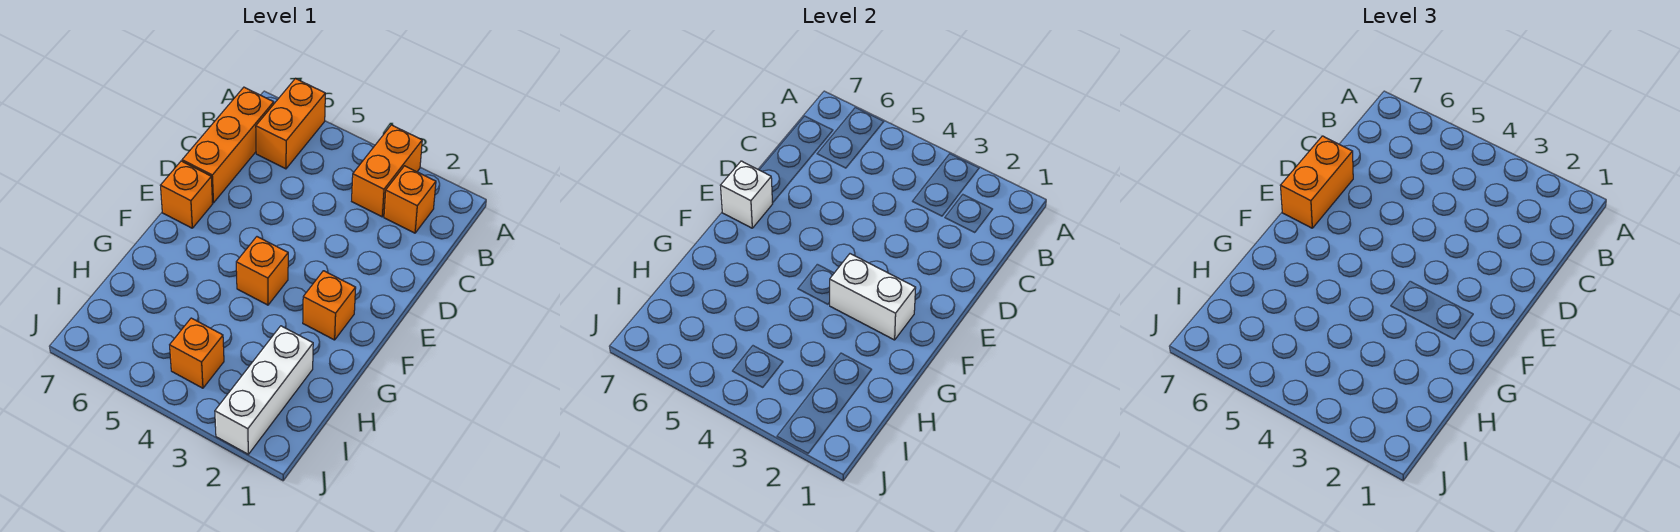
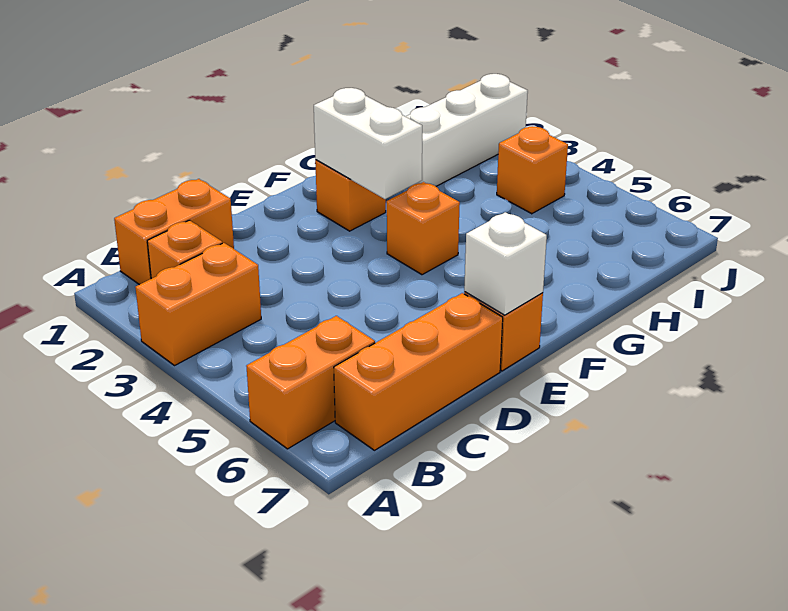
orange brick D7:E7 level 3 -> orange brick B1:C1 level 1

